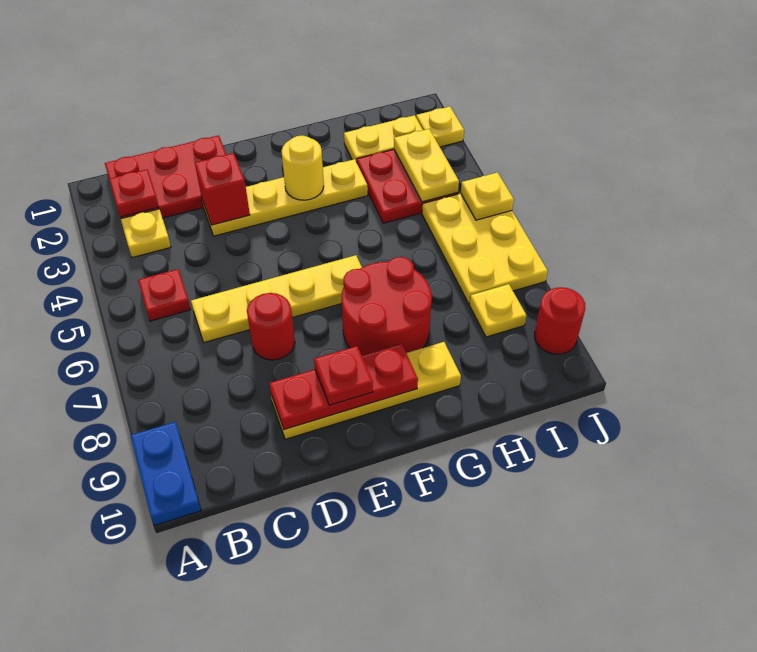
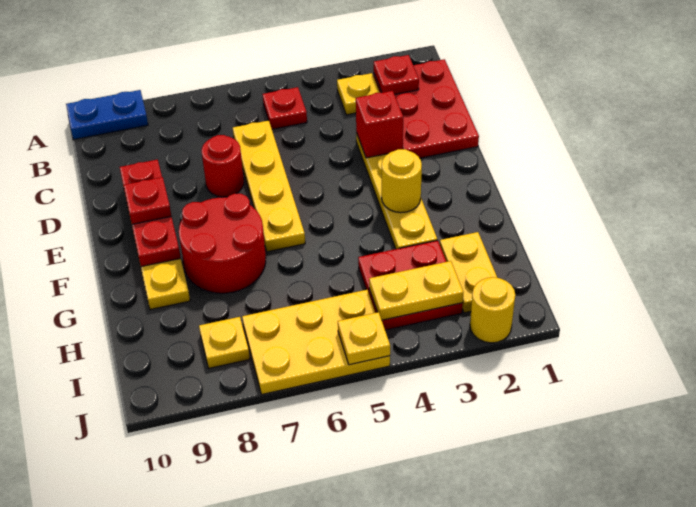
yellow plate J2 level 1 -> yellow round brick J2 level 1
red round brick J9 level 1 -> none

